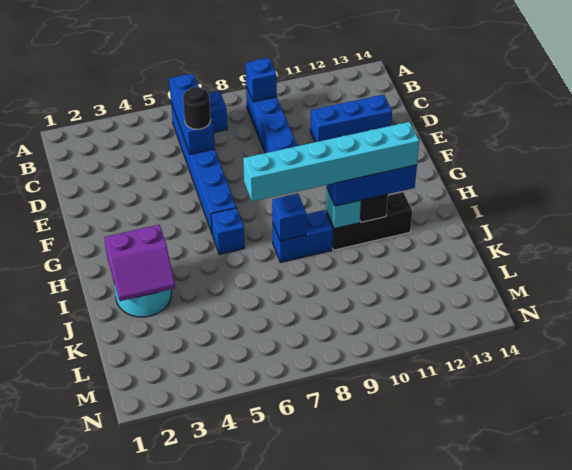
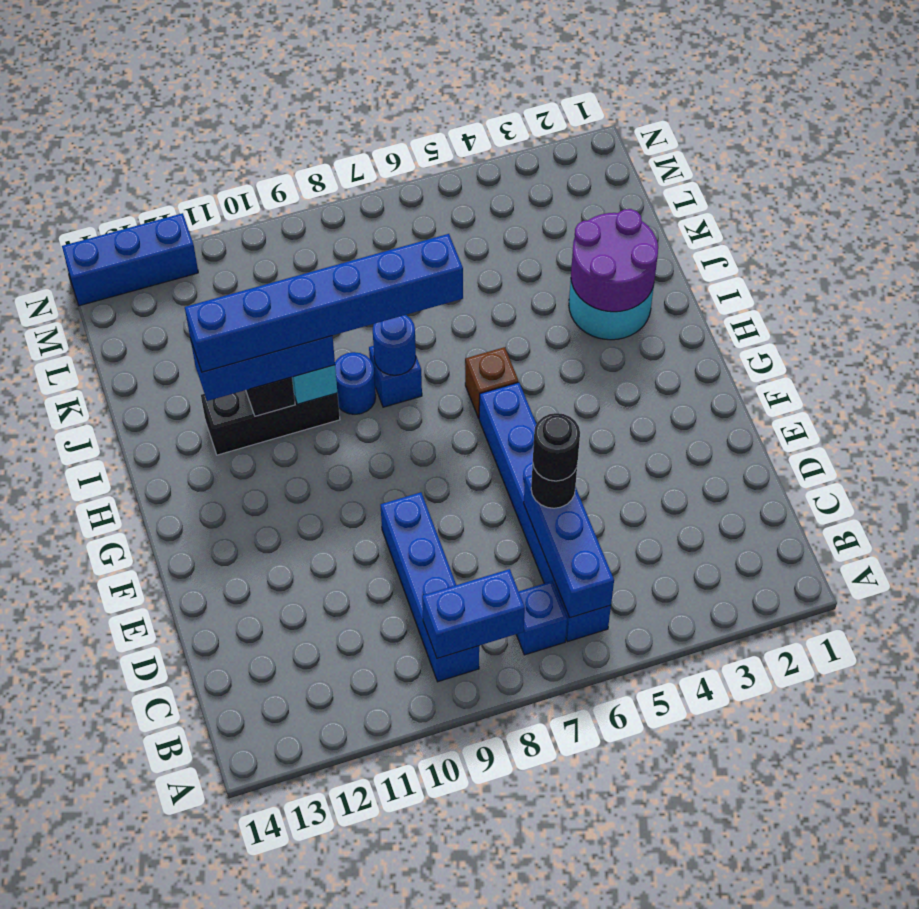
blue brick B9 level 2 -> blue brick B8:B9 level 2
none -> black round brick D6 level 4
blue brick D11:D13 level 1 -> blue brick N12:N14 level 1
blue brick H6 level 1 -> brown brick H6 level 1
purple slope I2:J3 level 2 top I -> purple round brick I2:J3 level 2
cyan brick I7:I12 level 4 -> blue brick I7:I12 level 4
blue brick I8 level 2 -> blue round brick I8 level 2
blue brick I9 level 1 -> blue round brick I9 level 1

